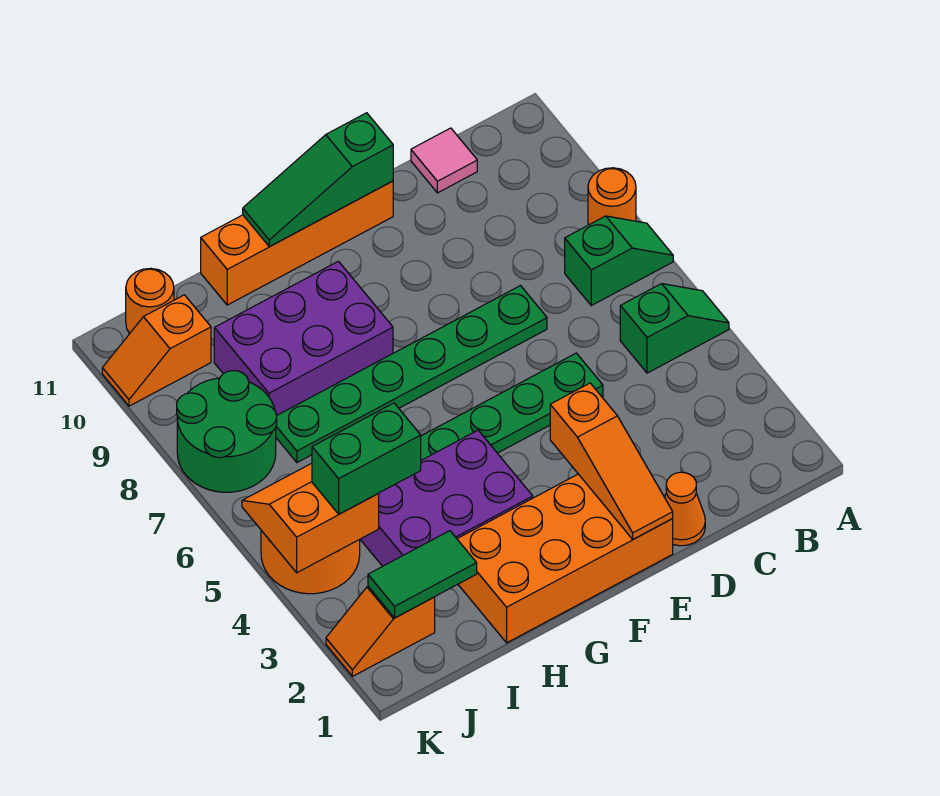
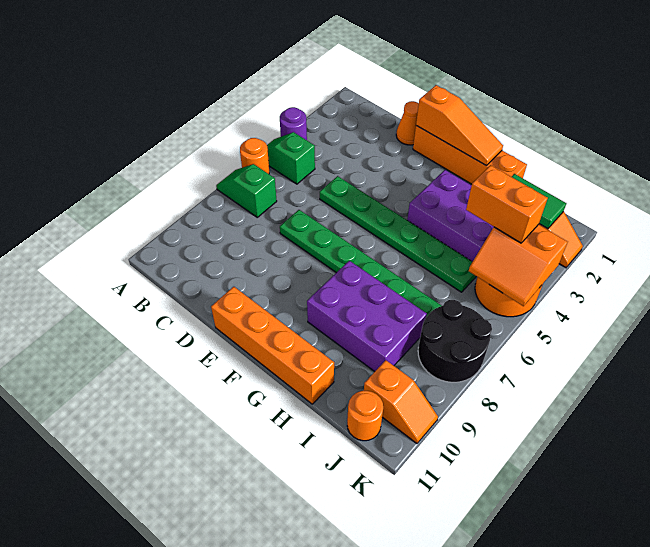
none -> purple round brick A4 level 1
orange round brick A8 level 1 -> orange round brick A6 level 1
pink tile C11 level 1 -> none
orange brick E1:H2 level 1 -> orange brick E1:H1 level 1
orange slope E1:E3 level 2 top 3 -> orange slope E1:G1 level 2 top E
green slope E11:G11 level 2 top E -> none
green brick I4:J4 level 3 -> orange brick I4:J4 level 3
green round brick J7:K8 level 1 -> black round brick J7:K8 level 1

